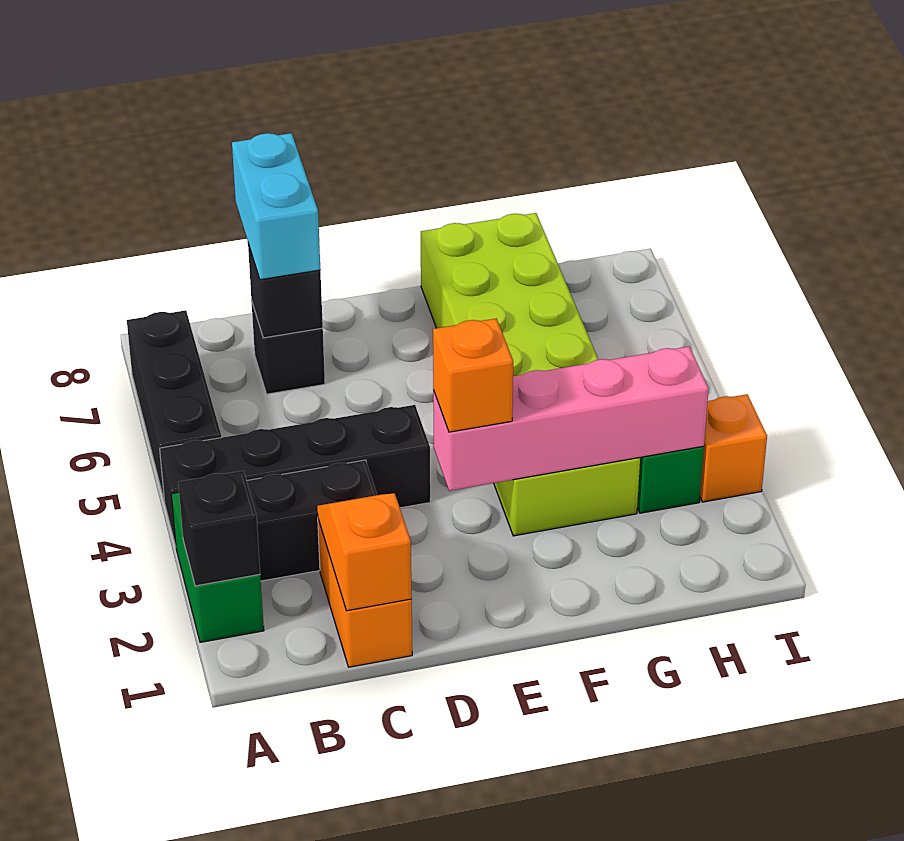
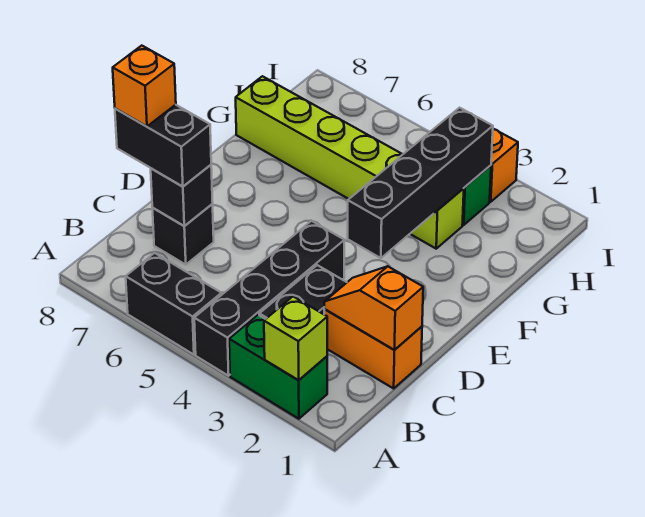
black brick A2 level 2 -> lime brick A2 level 2
black brick A5:A7 level 1 -> black brick A5:A6 level 1
cyan brick C7:C8 level 3 -> black brick C7:C8 level 3
pink brick E3:H3 level 2 -> black brick E3:H3 level 2
orange brick E3 level 3 -> orange brick C8 level 4
lime brick F3:G8 level 1 -> lime brick G3:G8 level 1

